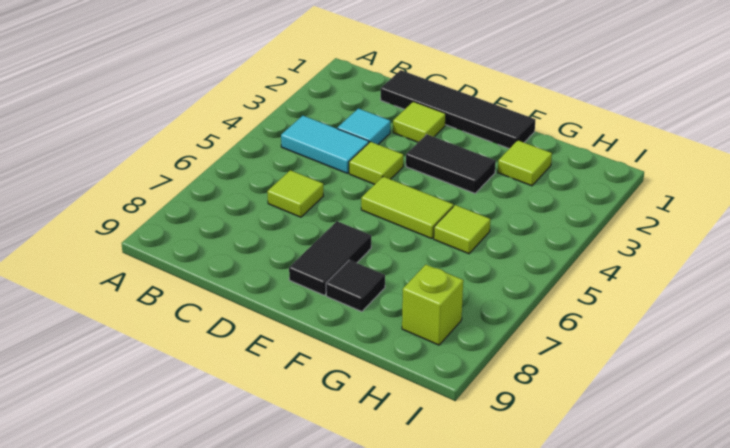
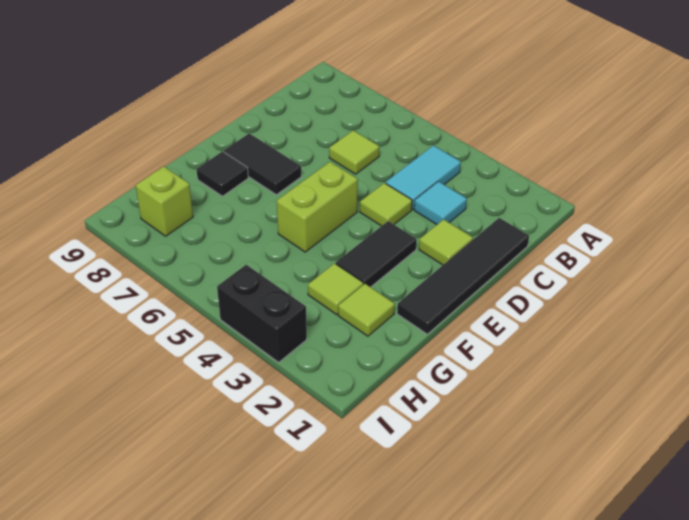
lime tile E5:F5 level 1 -> lime brick E5:F5 level 1
lime tile G5 level 1 -> lime tile G3 level 1
none -> black brick I3:I4 level 1

